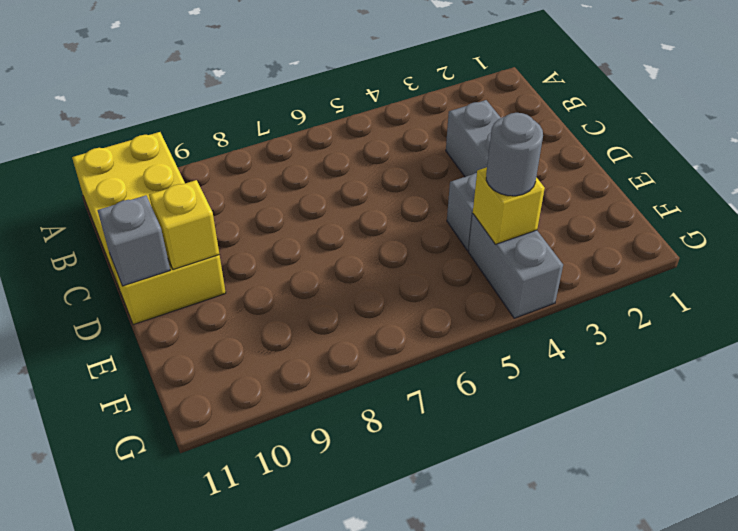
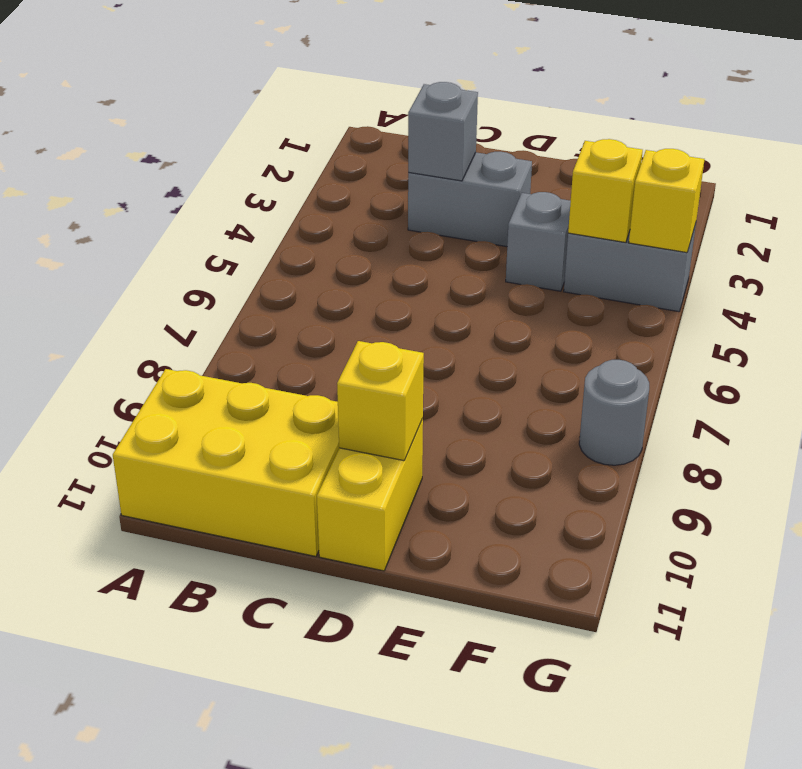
grey brick D11 level 2 -> grey brick C3 level 2
grey round brick F4 level 3 -> grey round brick G8 level 1
none -> yellow brick G4 level 2

